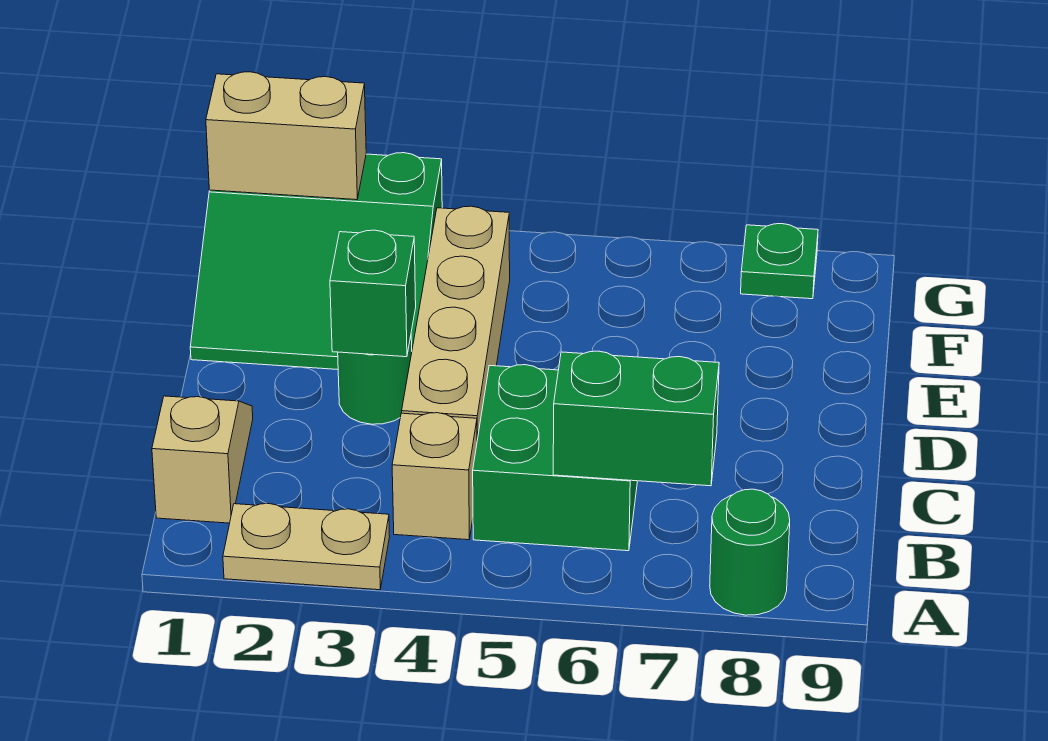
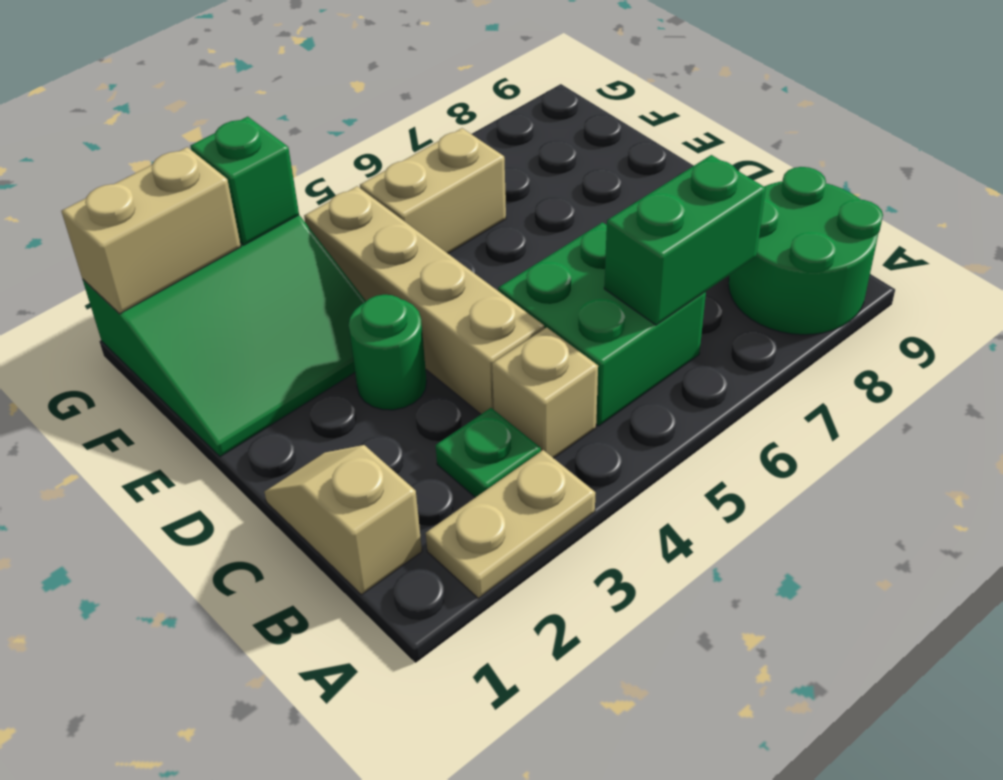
green round brick A8 level 1 -> green round brick A8:B9 level 1
green brick D3 level 2 -> green brick G3 level 2
none -> tan brick F5:F6 level 1
green plate G8 level 1 -> green plate B3 level 1

